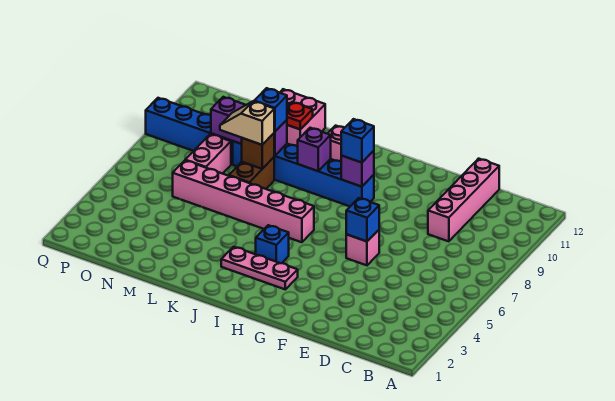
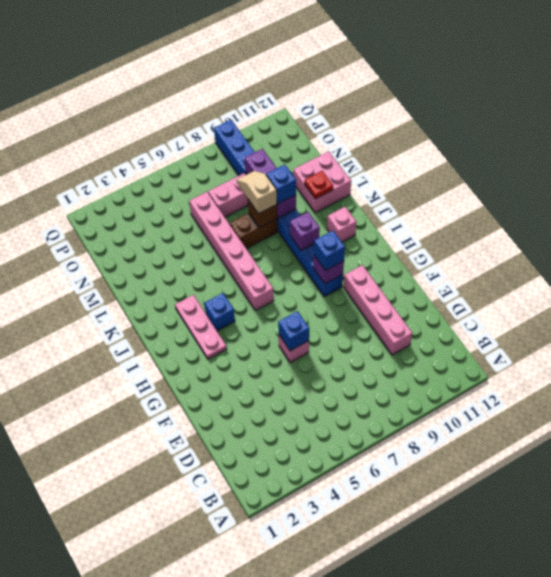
pink brick D9:D12 level 1 -> pink brick D10:G10 level 1

